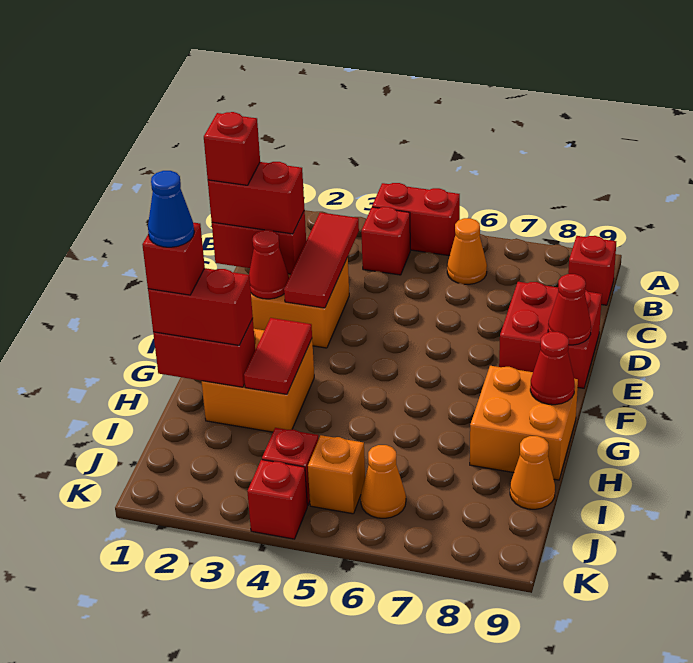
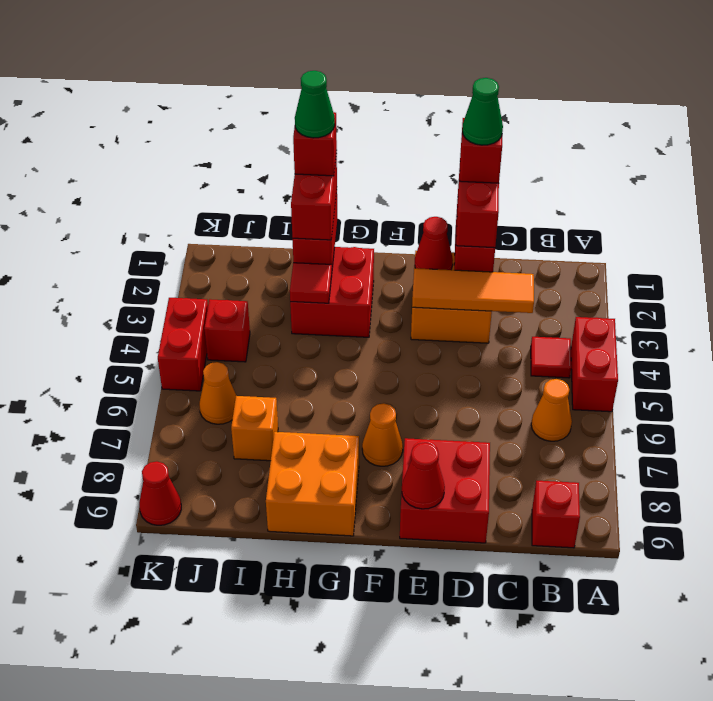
red brick B4 level 1 -> red tile B4 level 1
red tile C3:E3 level 2 -> orange tile C3:E3 level 2
none -> green cone D1 level 5
orange brick G2:H3 level 1 -> red brick G2:H3 level 1
red tile G3:H3 level 2 -> red tile H3 level 2
red cone G9 level 2 -> red cone K9 level 1
blue cone H1 level 5 -> green cone H1 level 5
orange cone I9 level 1 -> orange cone F7 level 1
orange brick J5 level 1 -> orange brick I7 level 1
red brick K4 level 1 -> red brick K4:K5 level 1

